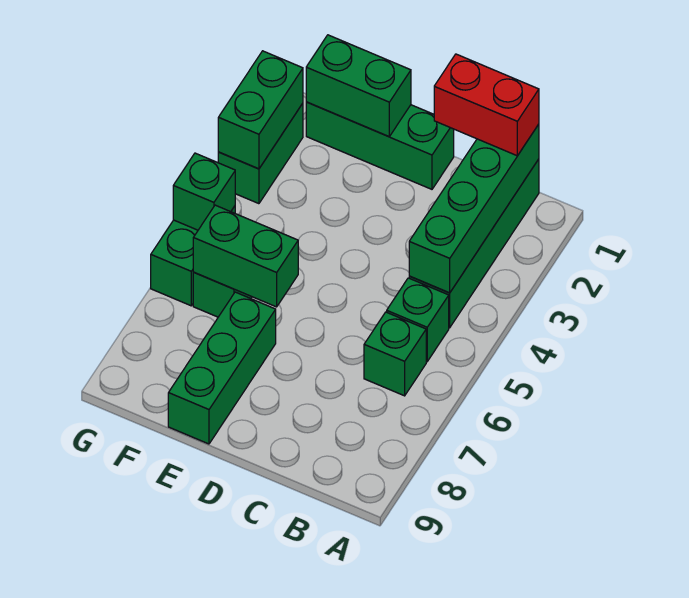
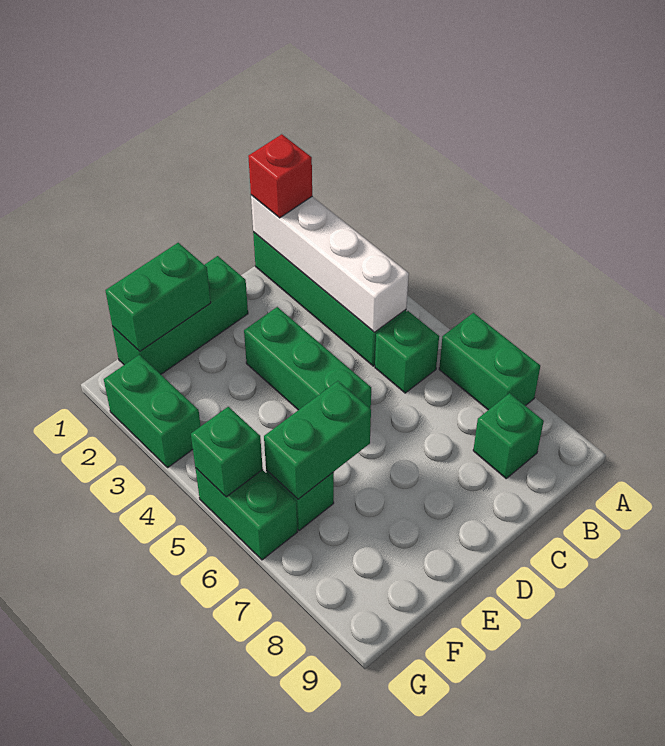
green brick B1:B4 level 2 -> white brick B1:B4 level 2
red brick B1:C1 level 3 -> red brick B1 level 3
green brick B6 level 1 -> green brick B8 level 1
green brick E7:E9 level 1 -> green brick D3:D5 level 1
green brick G2:G3 level 2 -> green brick A6:A7 level 1

